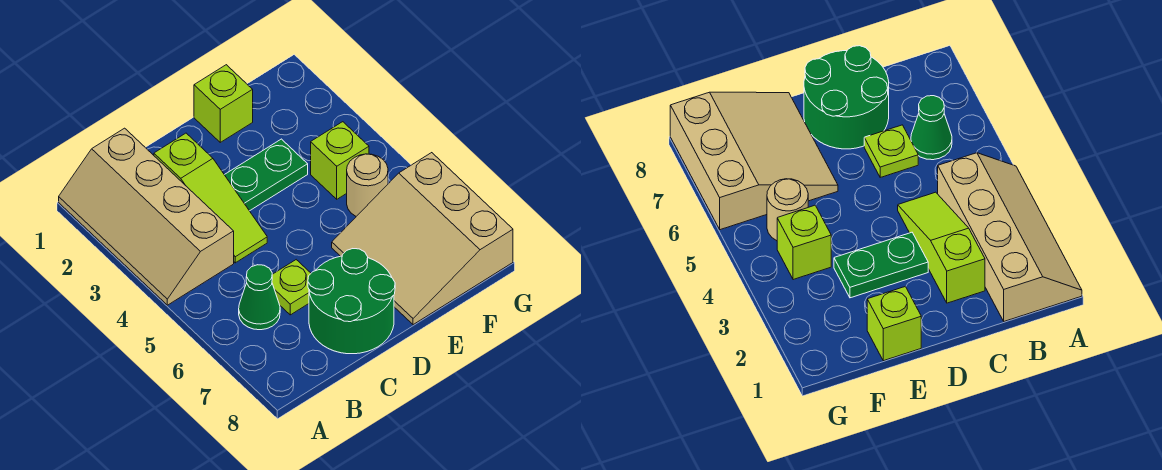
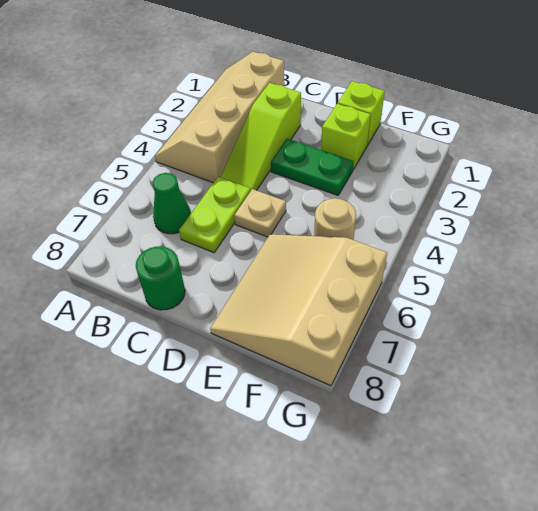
lime plate C6 level 1 -> lime plate C5:C6 level 1
green round brick C7:D8 level 1 -> green round brick C8 level 1
none -> tan plate D5 level 1
lime brick F4 level 1 -> lime brick E2 level 1

